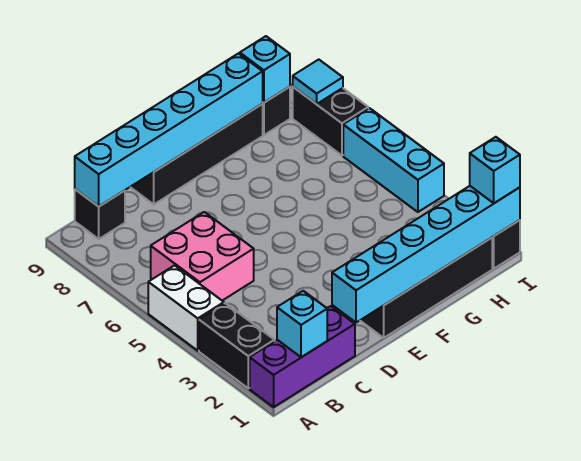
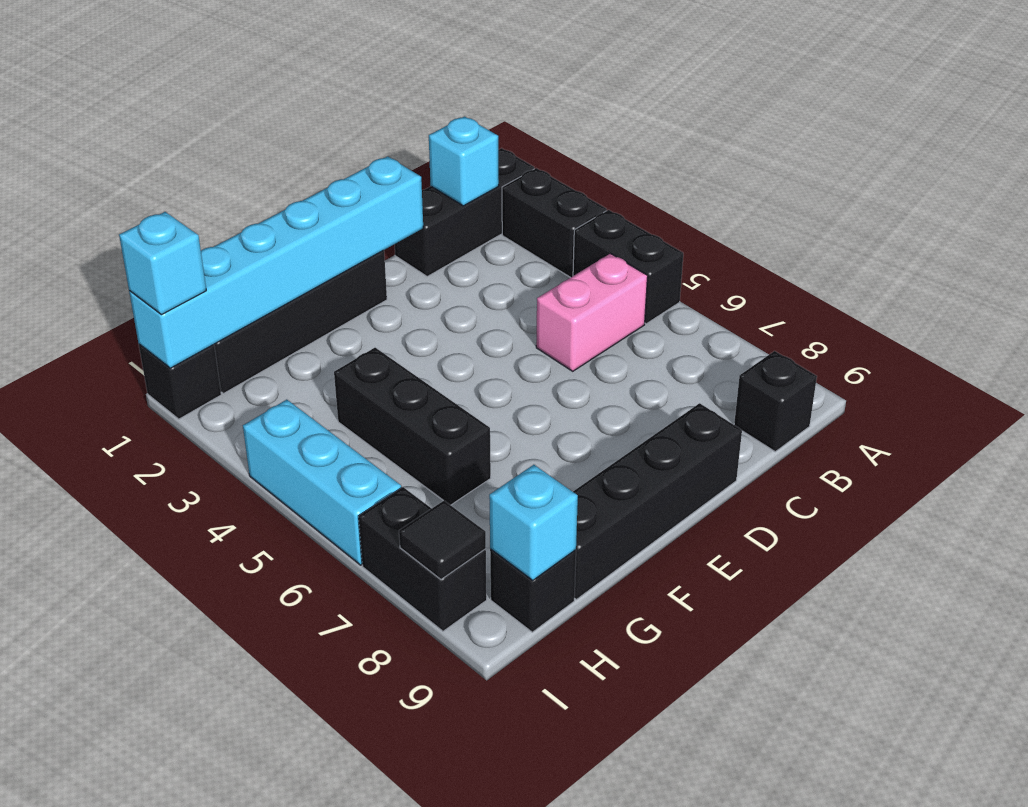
purple brick A1:C1 level 1 -> black brick A1:C1 level 1
white brick A4:A5 level 1 -> black brick A4:A5 level 1
pink brick B5:C6 level 1 -> pink brick B5:C5 level 1
cyan brick B9:G9 level 2 -> none
none -> black brick G4:G6 level 1
cyan tile I8 level 2 -> black tile I8 level 2

